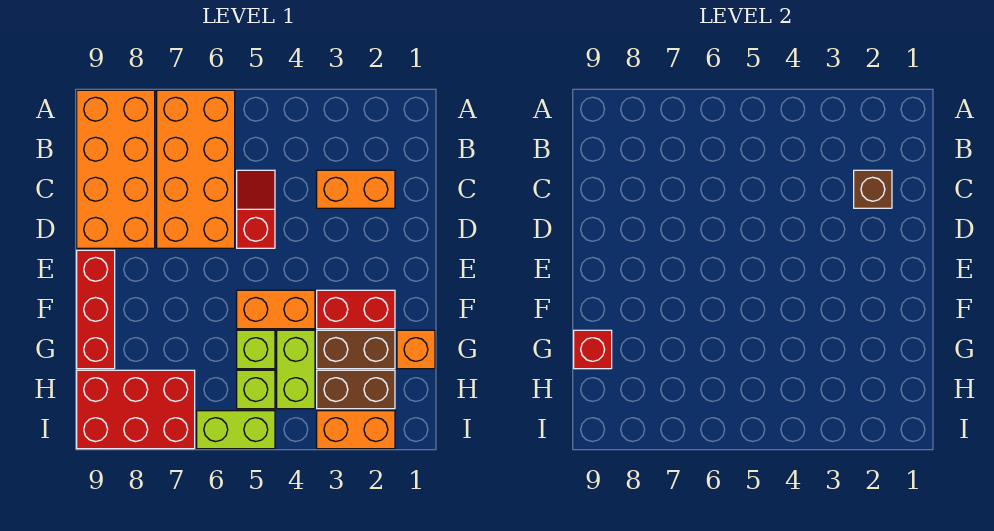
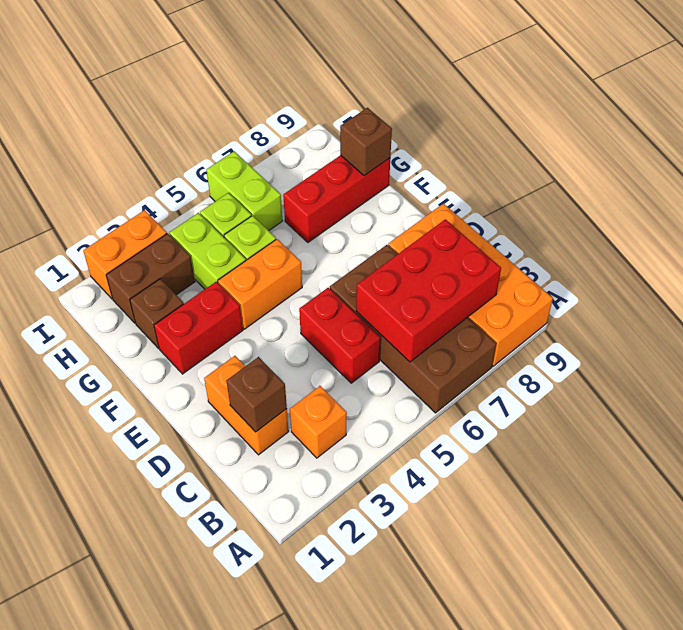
orange brick A6:D7 level 1 -> brown brick A6:D7 level 1
orange brick C2:C3 level 1 -> orange brick C2:D2 level 1
red slope C5:D5 level 1 top D -> red brick C5:D5 level 1
red brick E9:G9 level 1 -> red brick G7:G9 level 1
orange brick G1 level 1 -> orange brick B3 level 1
brown brick G2:G3 level 1 -> brown brick G2 level 1
red brick G9 level 2 -> brown brick G9 level 2
red brick H7:I9 level 1 -> red brick B6:C8 level 2
lime brick I5:I6 level 1 -> lime brick H6:I6 level 1

